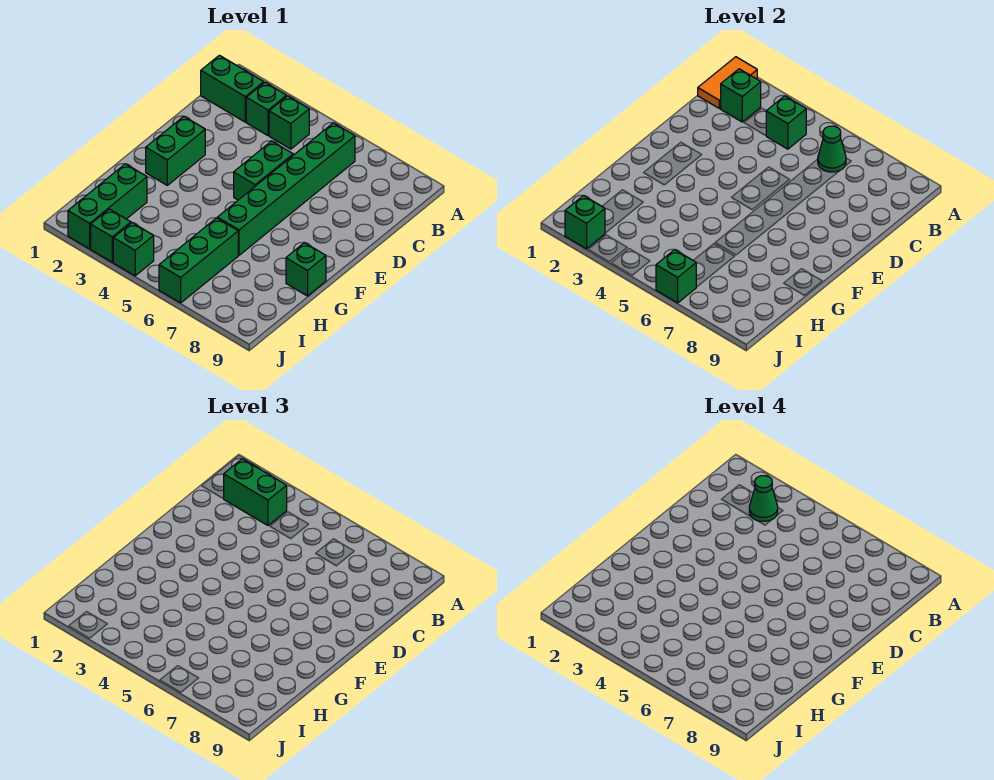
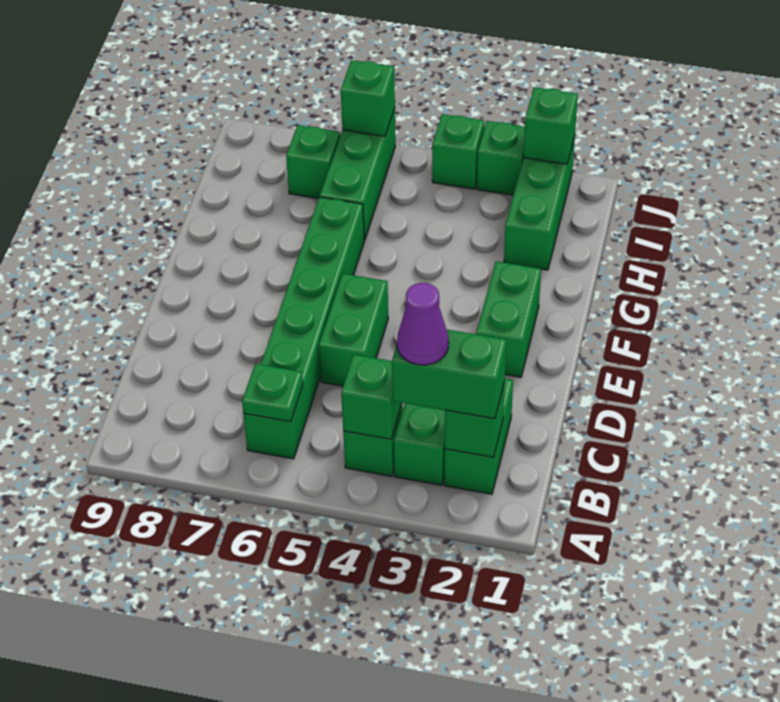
orange tile A1:B1 level 2 -> none
green brick B1:B2 level 1 -> green brick B2:C2 level 1
green cone B3 level 4 -> purple cone B3 level 4
green cone B6 level 2 -> green plate B6 level 2
green brick G9 level 1 -> green brick I7 level 1

